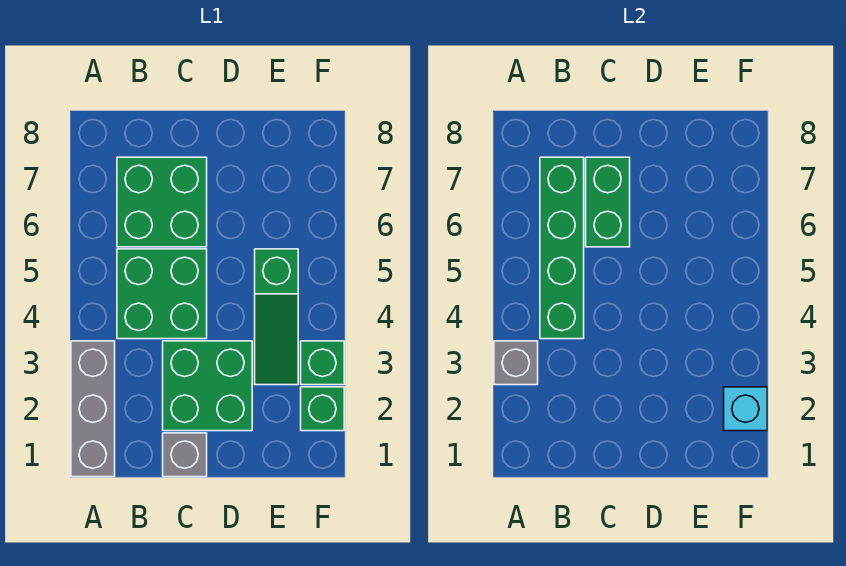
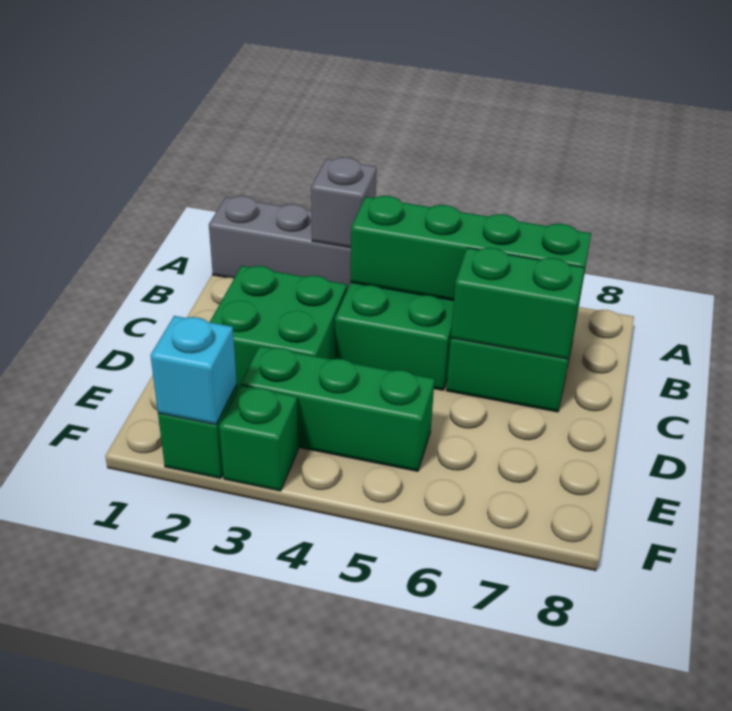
grey brick C1 level 1 -> none
green slope E3:E5 level 1 top 5 -> green brick E3:E5 level 1

